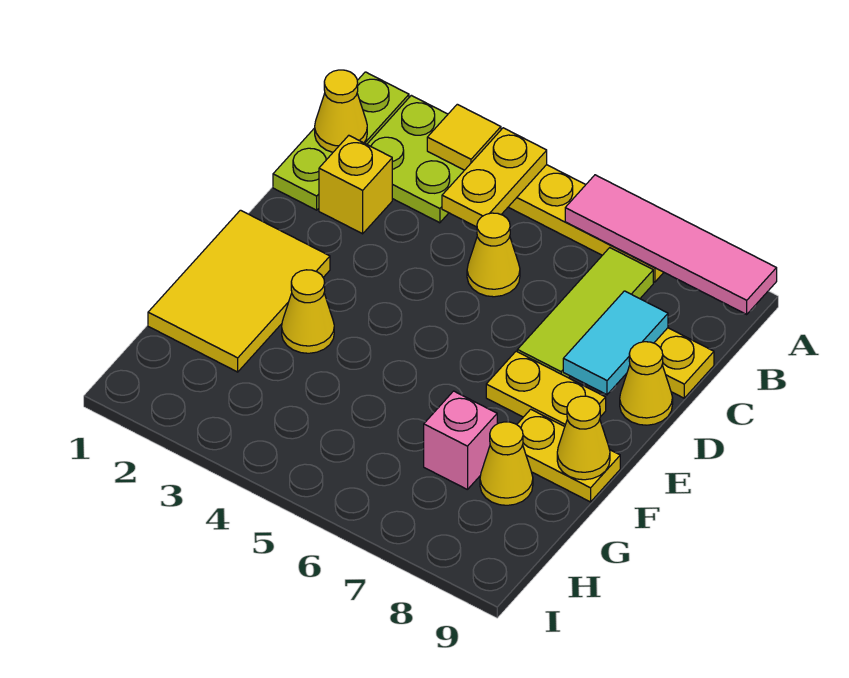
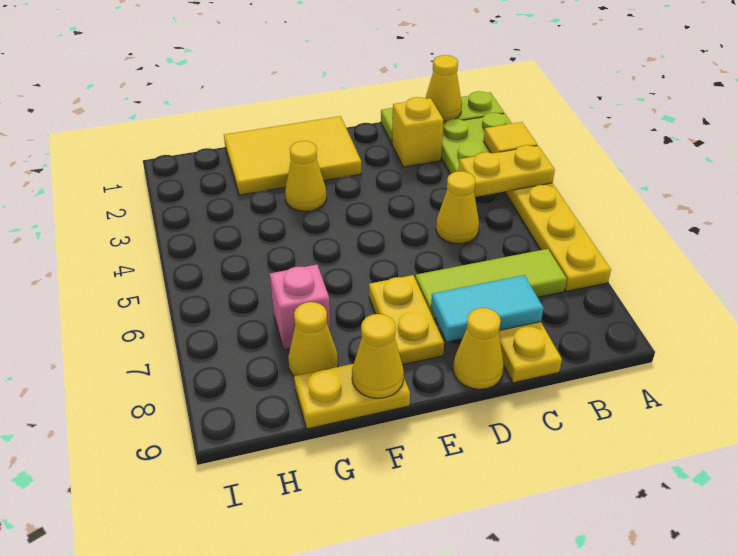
pink tile A6:A9 level 2 -> none
yellow plate F8:F9 level 1 -> yellow plate F9:G9 level 1

